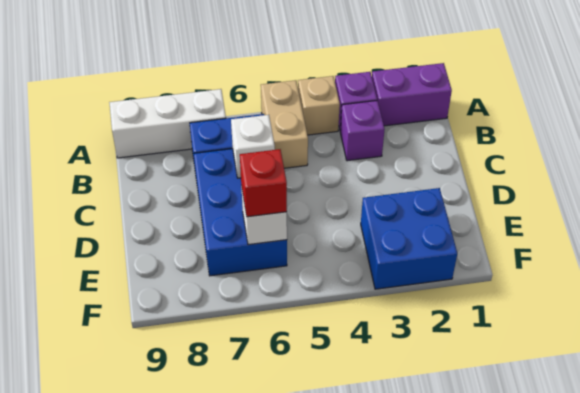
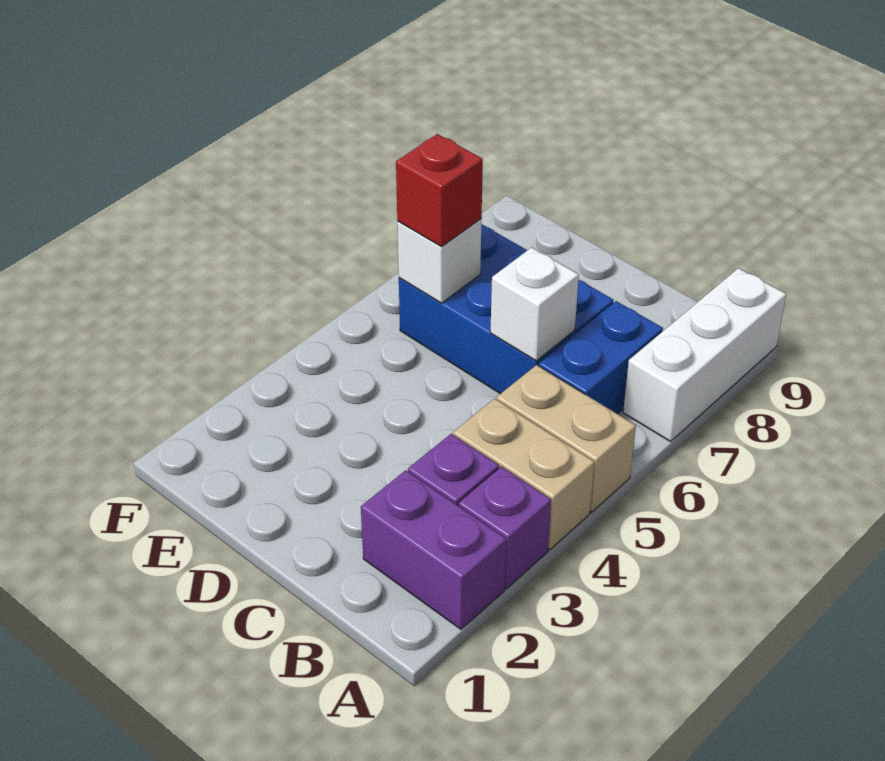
purple brick A1:A2 level 1 -> purple brick A2:B2 level 1
tan brick A4 level 1 -> tan brick A4:B4 level 1
blue brick E2:F3 level 1 -> none

